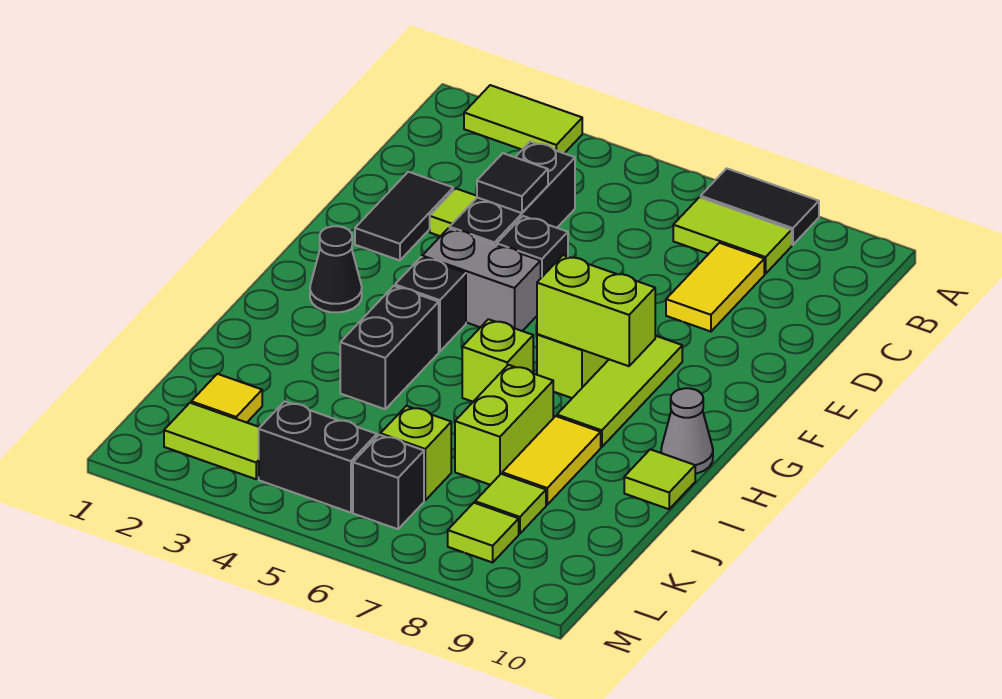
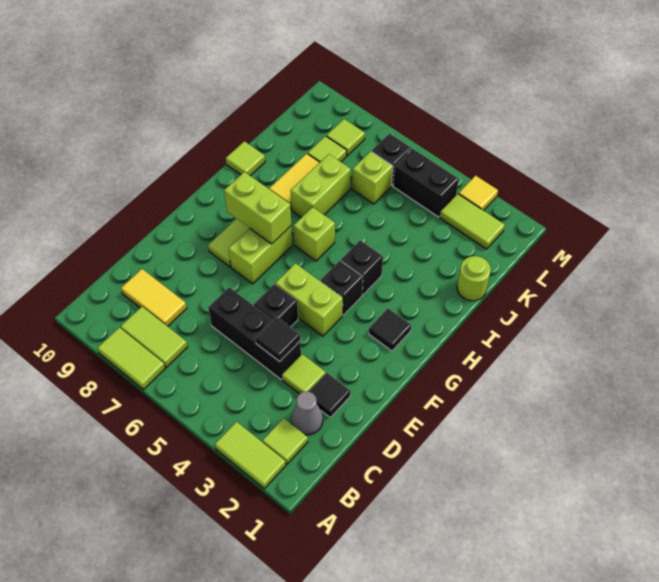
black tile A7:A8 level 1 -> lime tile A7:A8 level 1
none -> lime tile B2 level 1
black brick C4:E4 level 1 -> black brick D4:D6 level 1
yellow tile C8:D8 level 1 -> yellow tile C8:C9 level 1
black tile D2:E2 level 1 -> black tile D2 level 1
grey brick F4:F5 level 1 -> lime brick F4:F5 level 1
black cone G2 level 1 -> black tile G2 level 1
black brick H4:I4 level 1 -> black brick H4 level 1
grey cone H10 level 1 -> grey cone C2 level 1
none -> lime round brick J1 level 1
yellow tile K2 level 1 -> yellow tile M3 level 1

